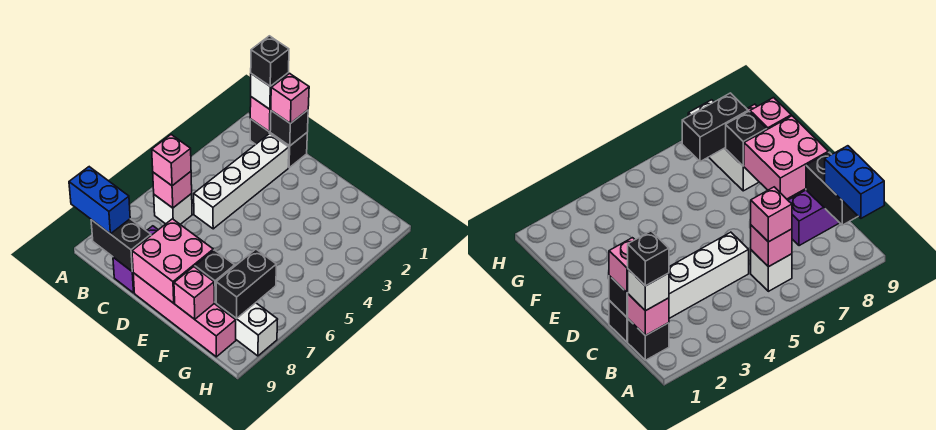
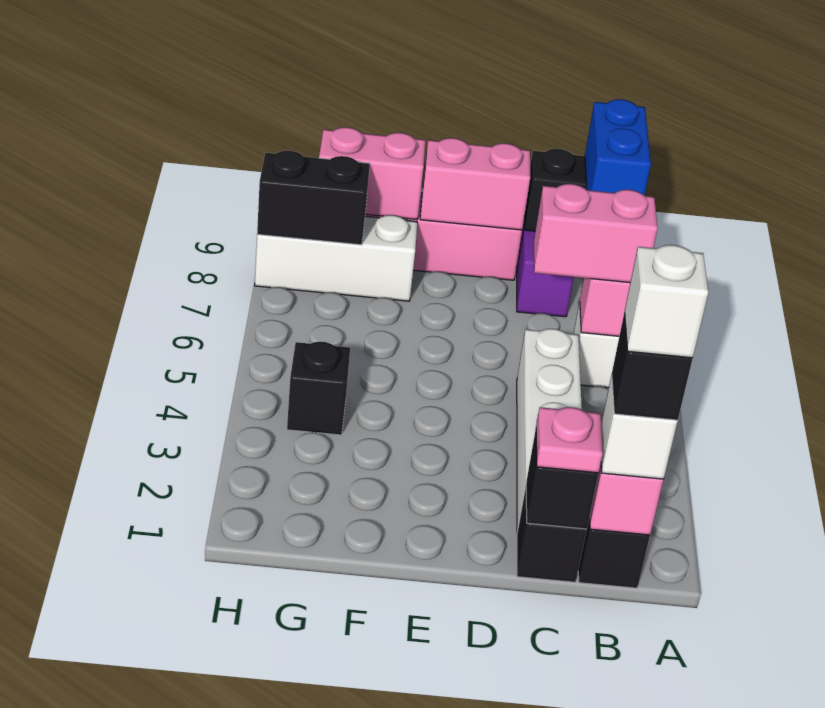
blue brick A9:B9 level 3 -> blue brick B8:B9 level 3
none -> white brick B1 level 5
pink brick B6 level 3 -> pink brick B6:C6 level 3
pink brick C1 level 3 -> pink plate C1 level 3
pink brick D8:E9 level 2 -> pink brick D9:E9 level 2
black brick F8 level 2 -> black brick G4 level 1
pink brick F9 level 2 -> pink brick F9:G9 level 2
black brick G7:G8 level 2 -> black brick G8:H8 level 2

